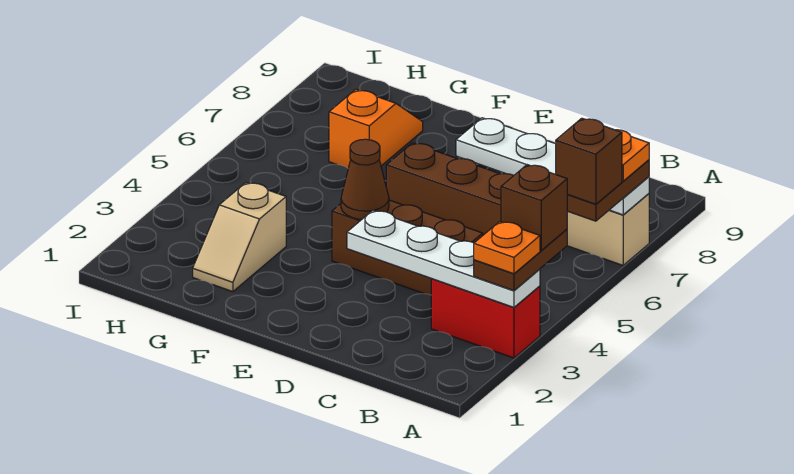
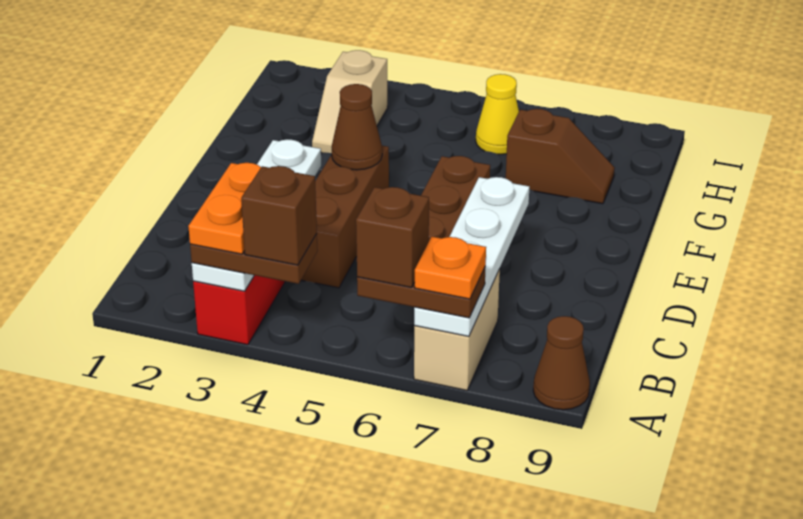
orange plate A3 level 4 -> orange plate A3:B3 level 4
none -> brown cone A9 level 1
tan slope G2:G3 level 1 top 3 -> tan slope G3:H3 level 1 top H
orange slope G7:G8 level 1 top 7 -> brown slope G7:G8 level 1 top 7
none -> yellow cone H6 level 1

